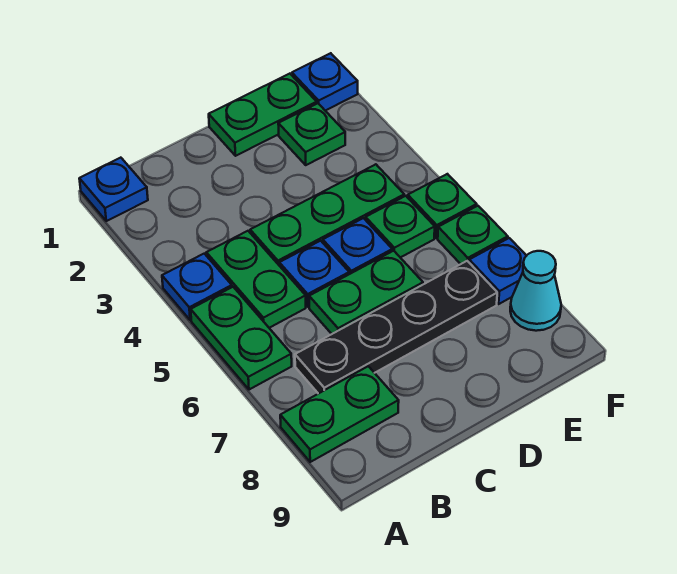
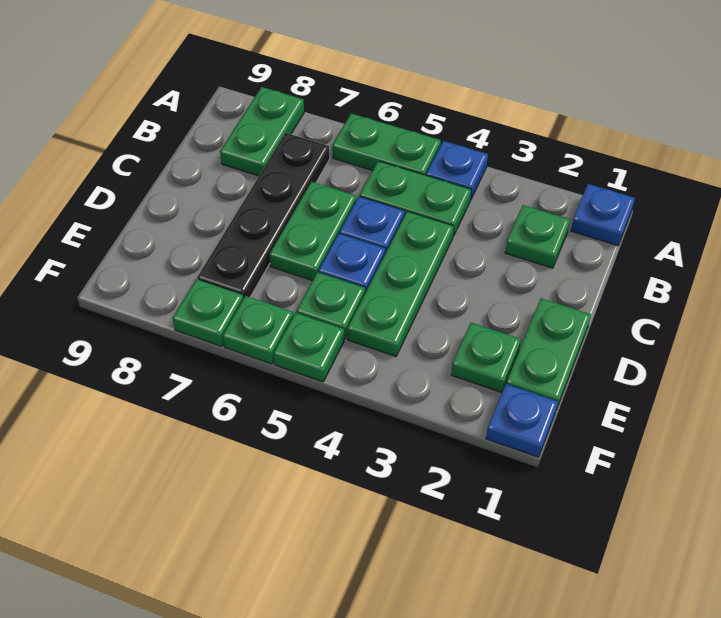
none -> green plate B2 level 1
blue plate F7 level 1 -> green plate F7 level 1
cyan cone F8 level 1 -> none

